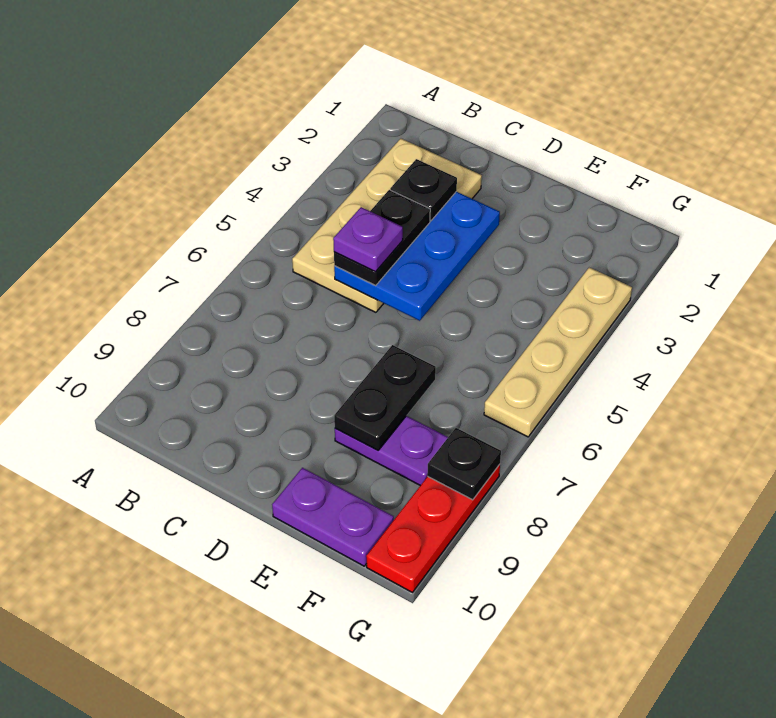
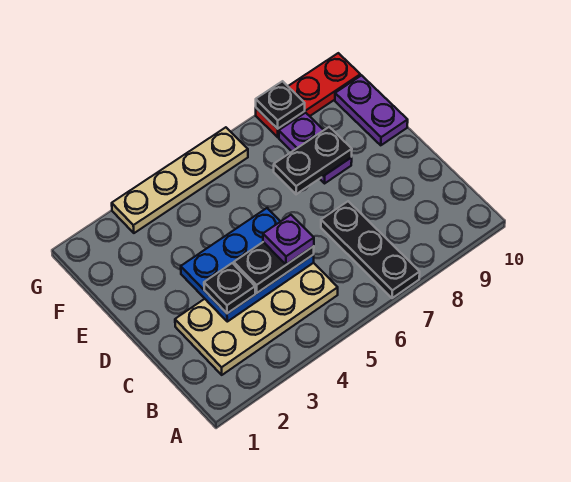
none -> black plate A7:C7 level 1

